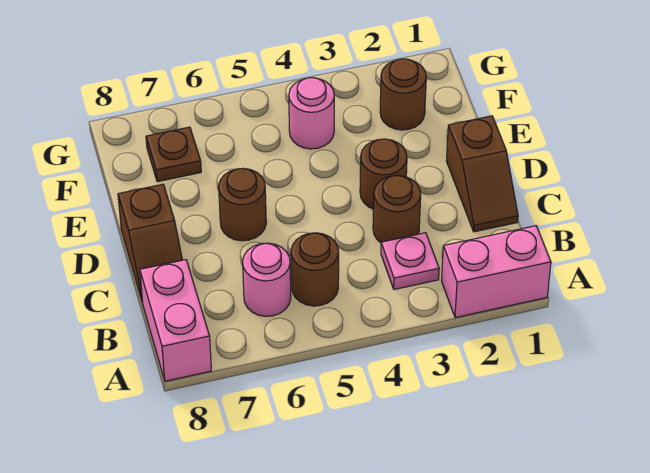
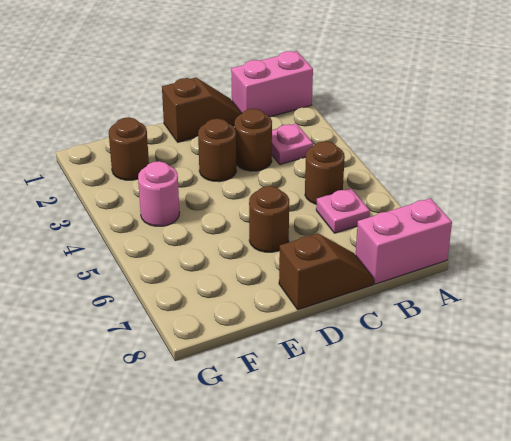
pink brick A1:A2 level 1 -> pink brick A1:B1 level 1
pink round brick B6 level 1 -> pink plate B6 level 1
brown plate F7 level 1 -> none

